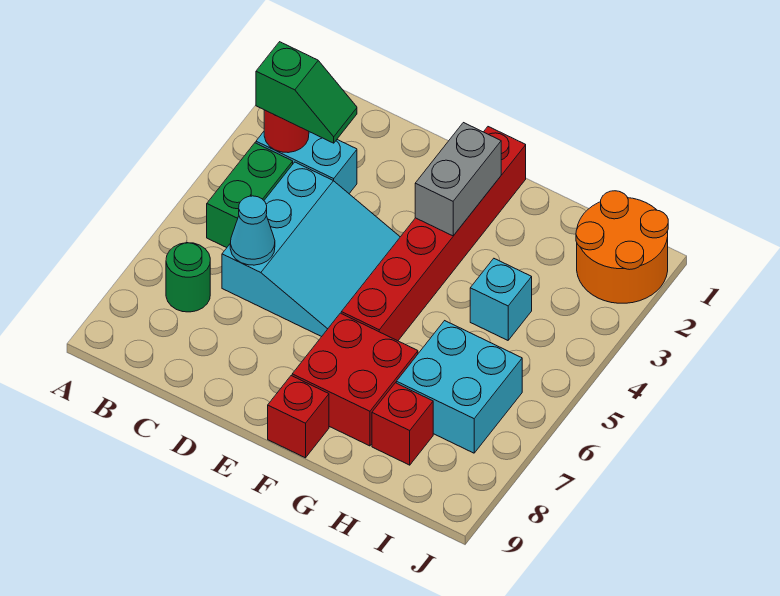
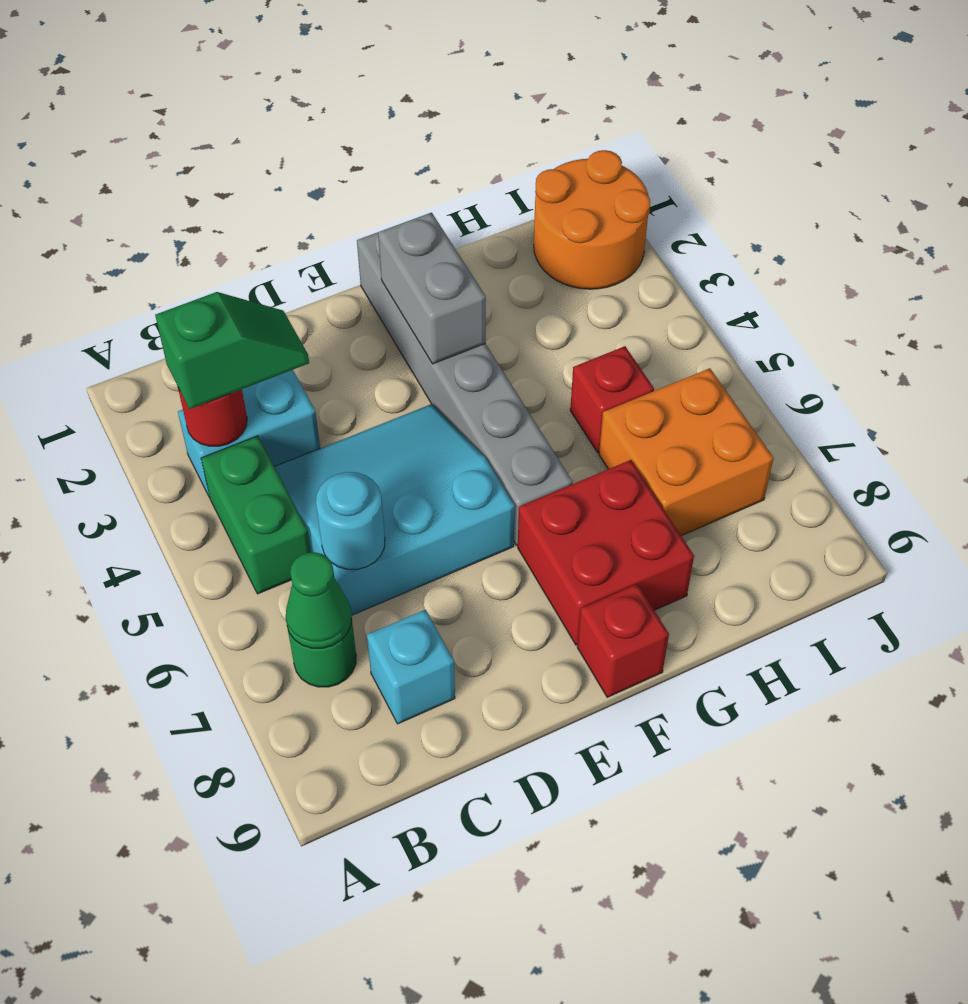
none -> green cone B7 level 2
cyan slope C4:E6 level 1 top C -> cyan slope C4:E6 level 1 top 6
cyan cone C6 level 2 -> cyan round brick C6 level 2
red brick F1:F6 level 1 -> grey brick F1:F6 level 1
cyan brick H4 level 1 -> cyan brick C8 level 1
cyan brick H6:I7 level 1 -> orange brick H6:I7 level 1
red brick H8 level 1 -> red brick H5 level 1

